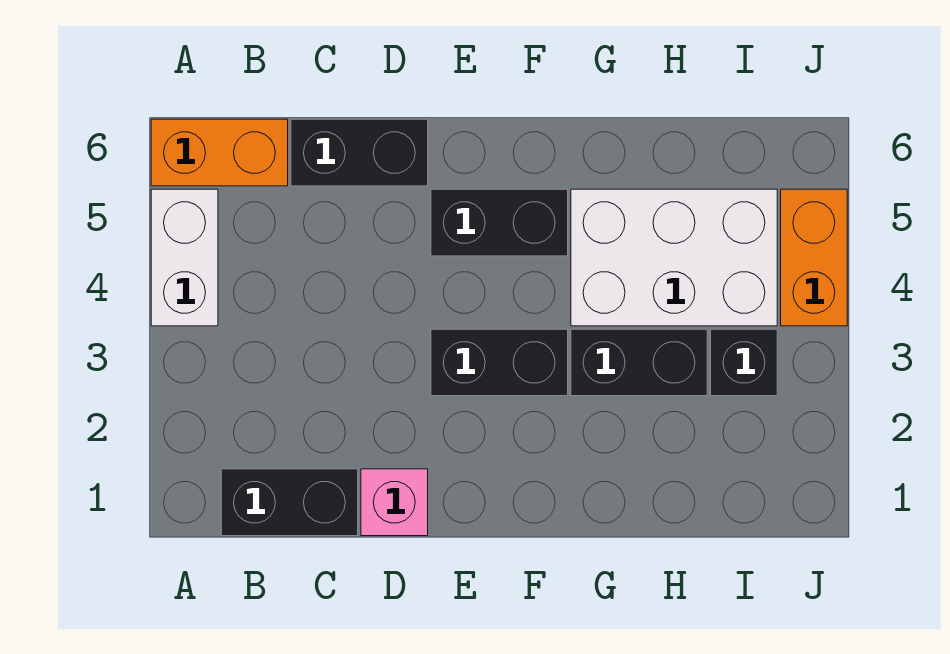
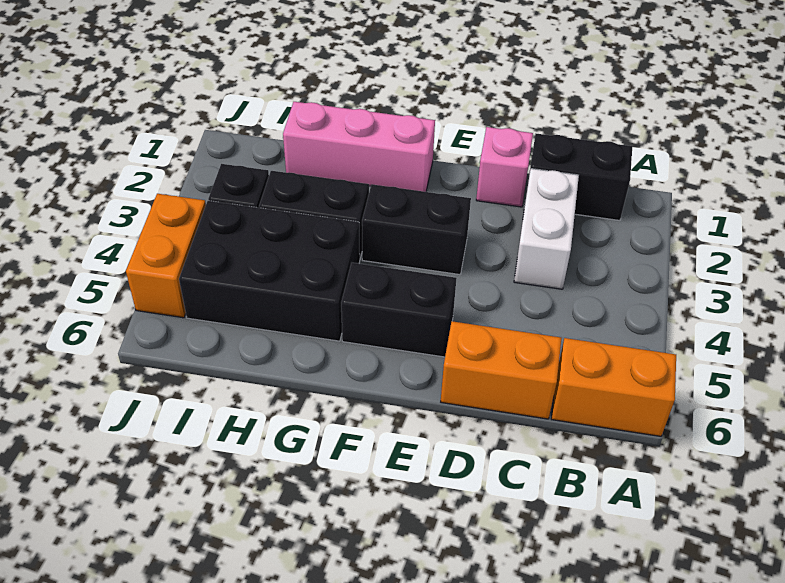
white brick A4:A5 level 1 -> white brick C2:C3 level 1
black brick C6:D6 level 1 -> orange brick C6:D6 level 1
none -> pink brick F1:H1 level 1
white brick G4:I5 level 1 -> black brick G4:I5 level 1

